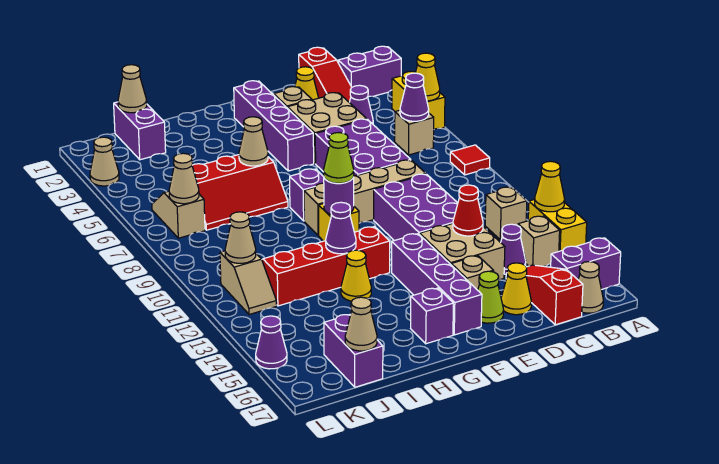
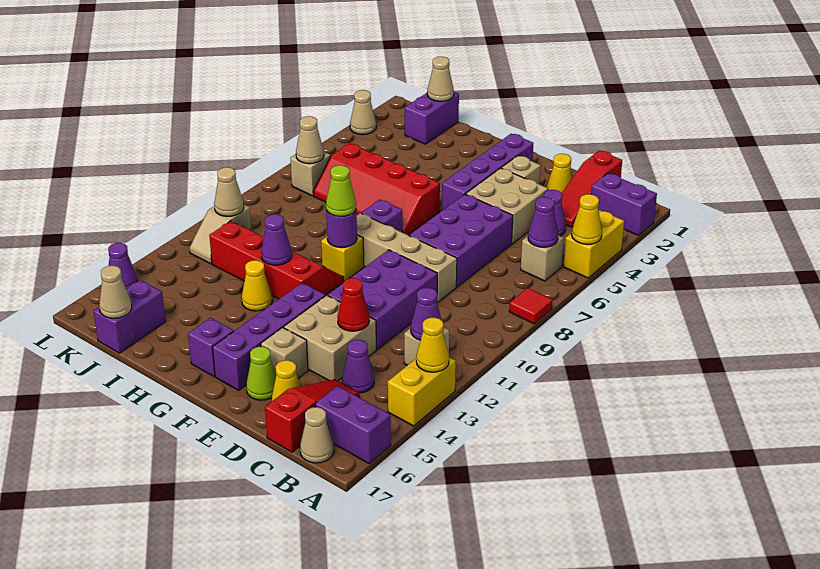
none -> purple cone B12 level 2
tan brick B14 level 1 -> none
red slope H6:J7 level 1 top 6 -> red slope G6:J7 level 1 top 6
tan cone H6 level 2 -> none

